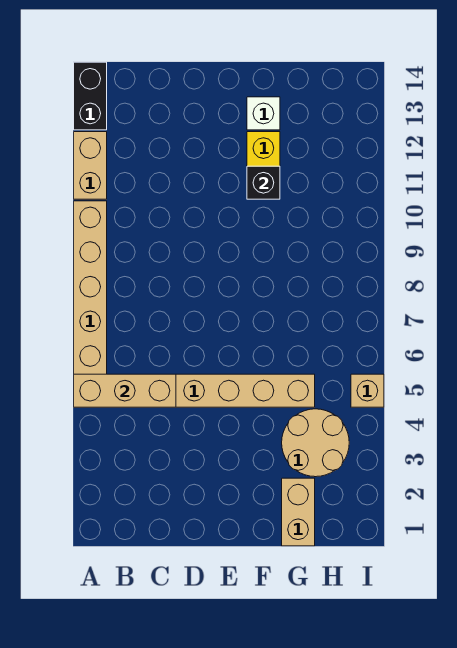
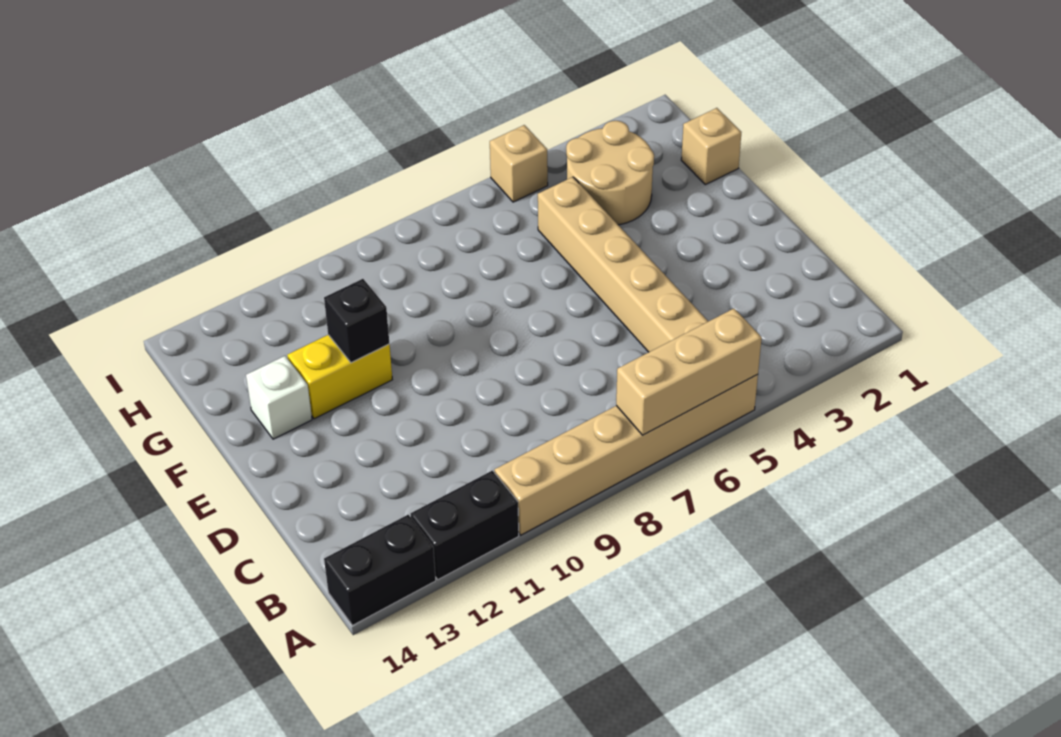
tan brick A5:C5 level 2 -> tan brick A5:A7 level 2
tan brick A11:A12 level 1 -> black brick A11:A12 level 1
tan brick G1:G2 level 1 -> tan brick G1 level 1

